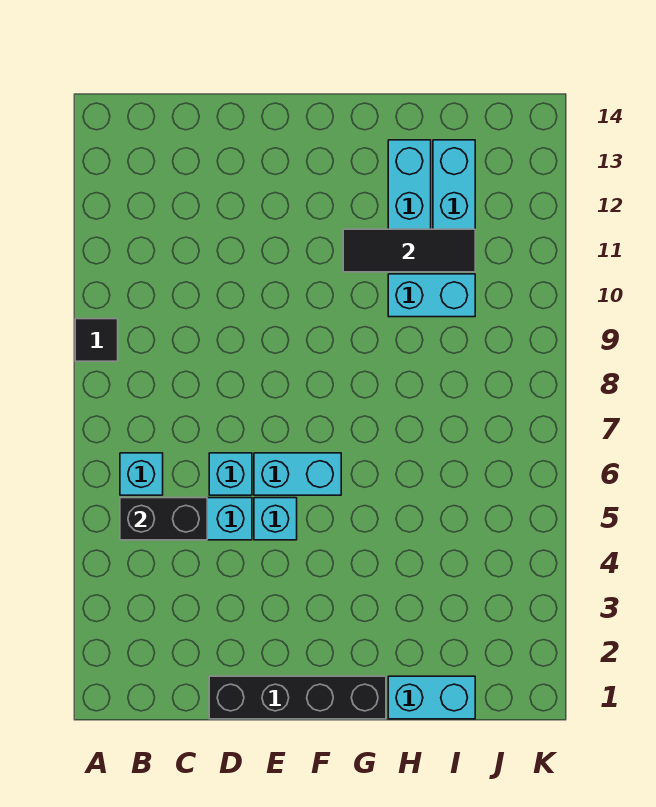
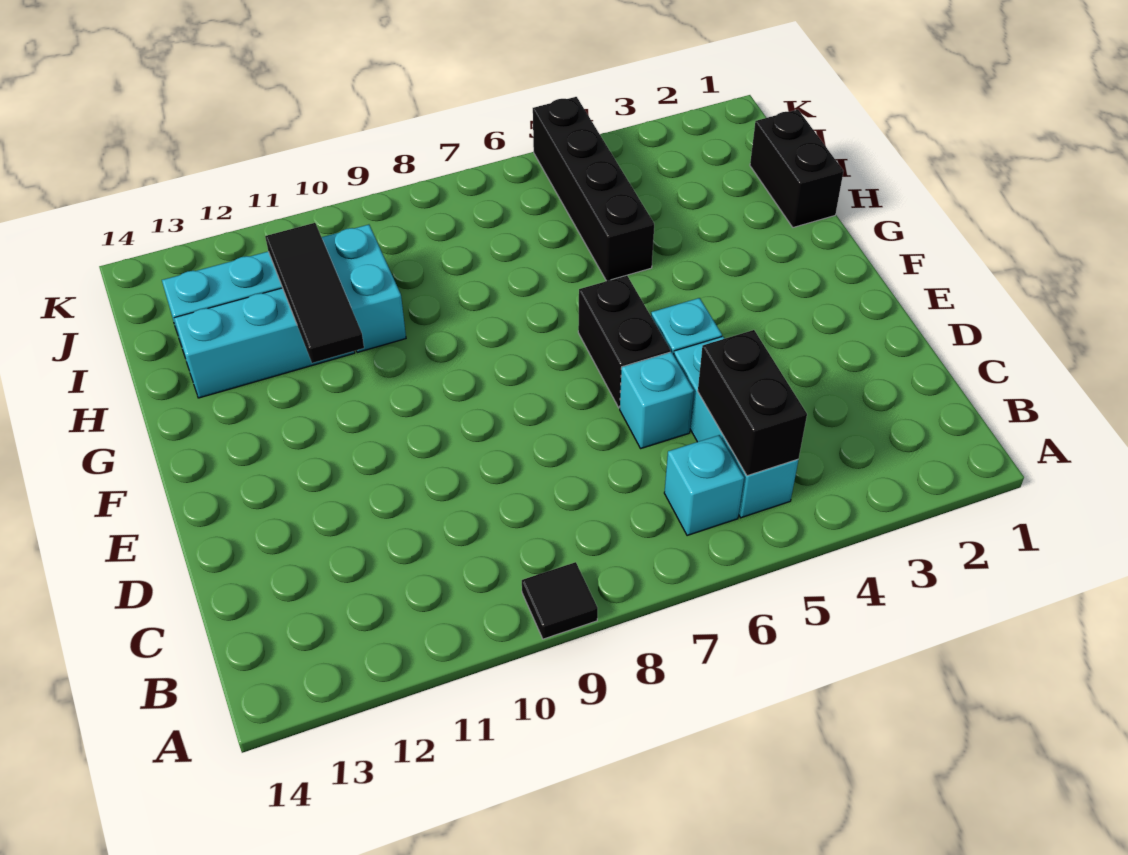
black brick D1:G1 level 1 -> black brick H5:K5 level 1
cyan brick E6:F6 level 1 -> black brick E6:F6 level 1
cyan brick H1:I1 level 1 -> black brick H1:I1 level 1

